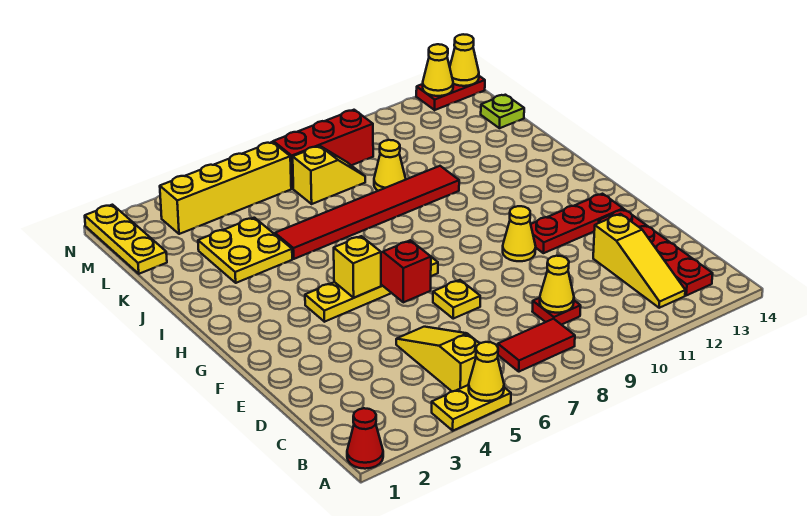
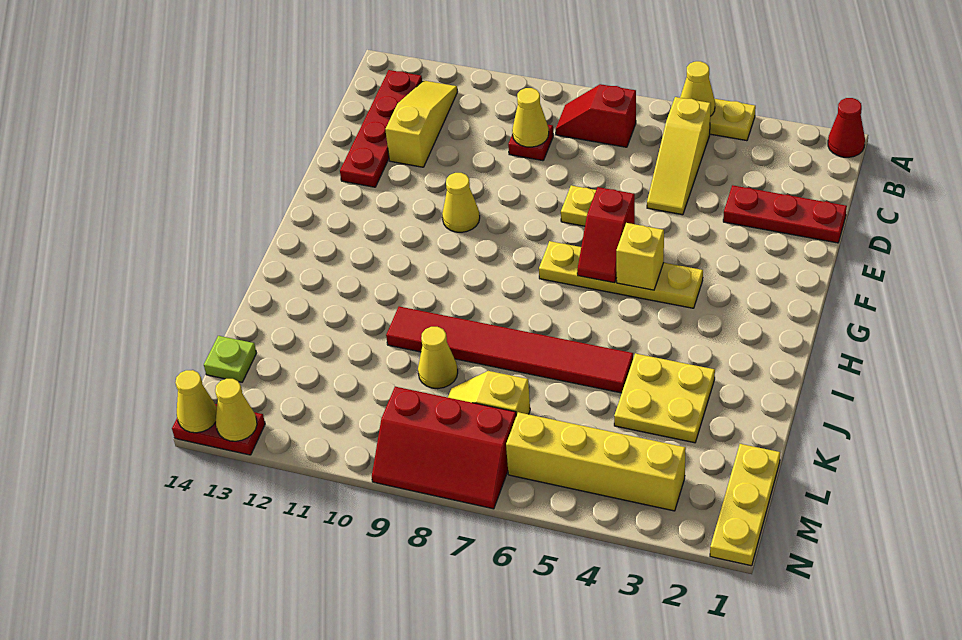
red tile B7:B8 level 1 -> red slope B7:B8 level 1 top 7
red plate F11:F13 level 1 -> red plate D1:D3 level 1

